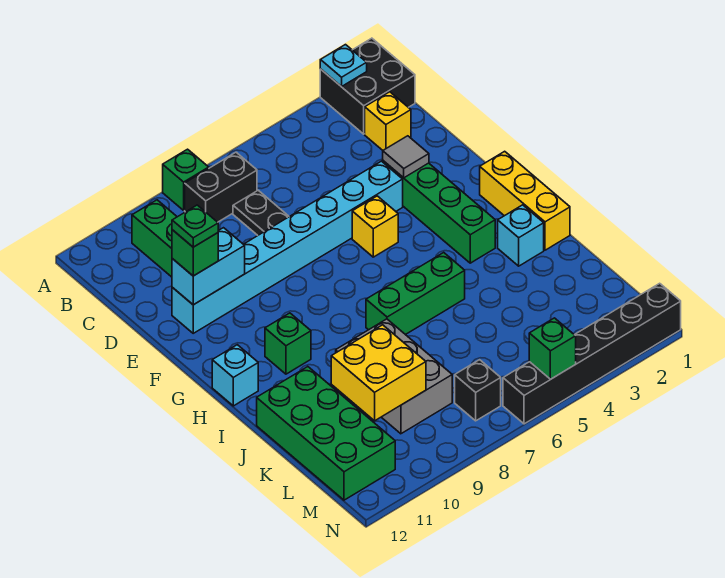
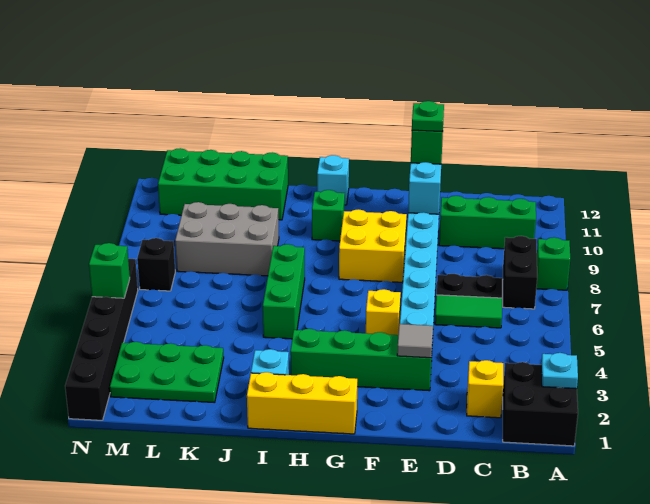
none -> green tile C6:D6 level 1
none -> green plate K2:M3 level 1
yellow brick K9:L10 level 2 -> yellow brick F8:G9 level 1

